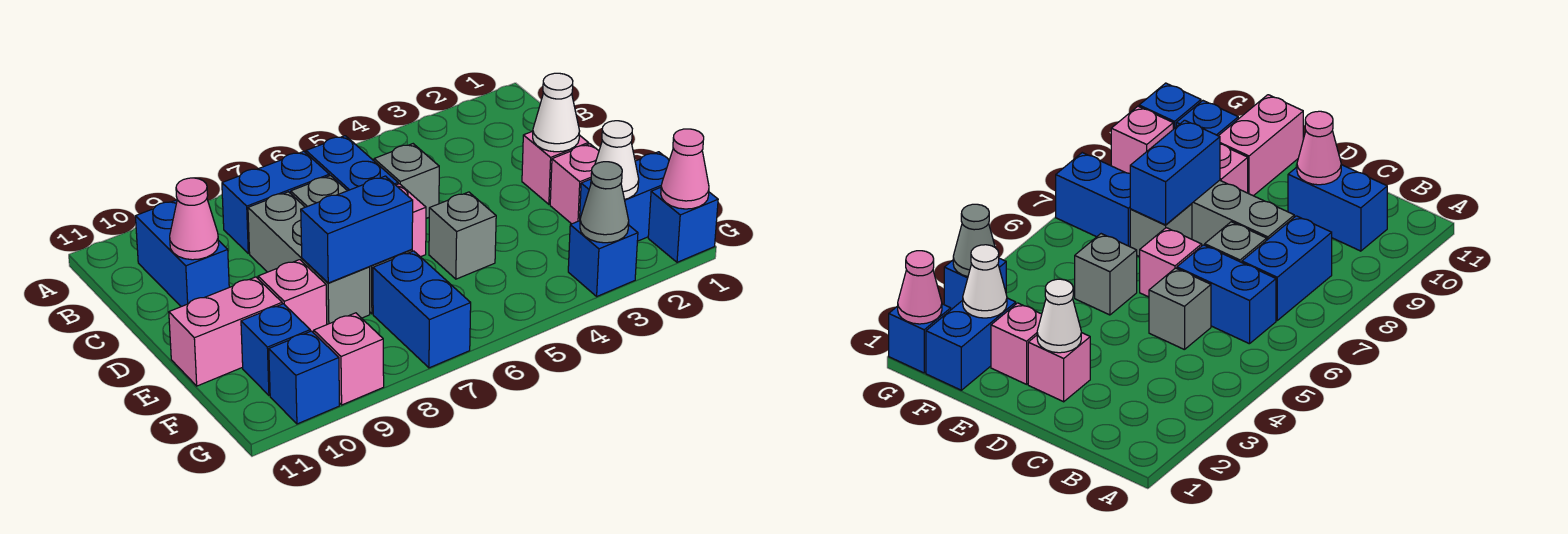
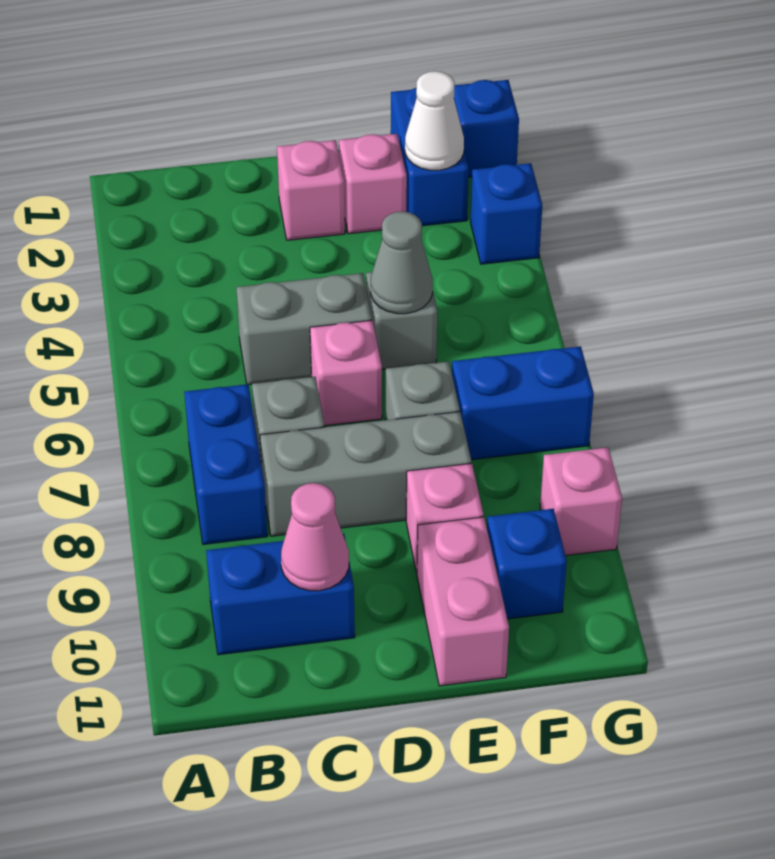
blue brick B6:C6 level 1 -> none
grey brick C5 level 1 -> grey brick C5:D5 level 1
white cone D2 level 2 -> none
blue brick E7:E8 level 2 -> none
pink cone G1 level 2 -> none
grey cone G3 level 2 -> grey cone E5 level 2
blue brick G10 level 1 -> none

